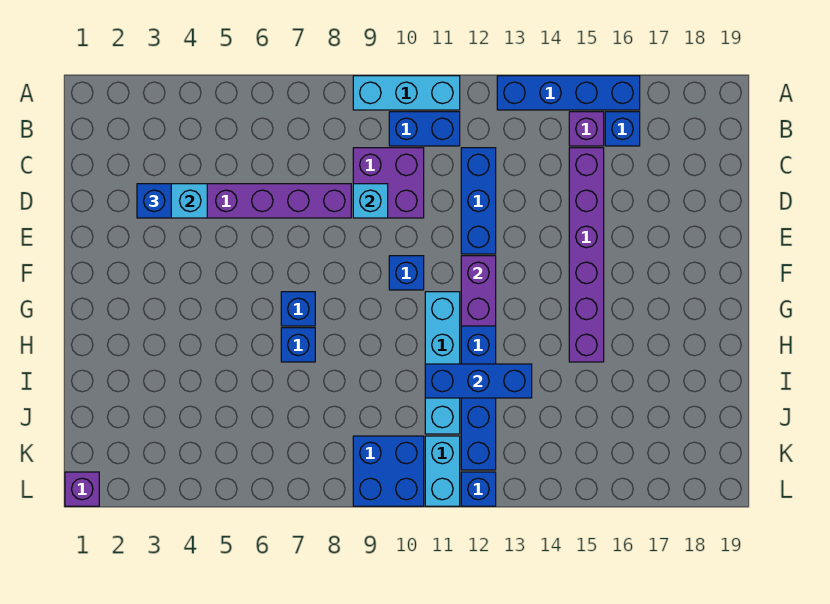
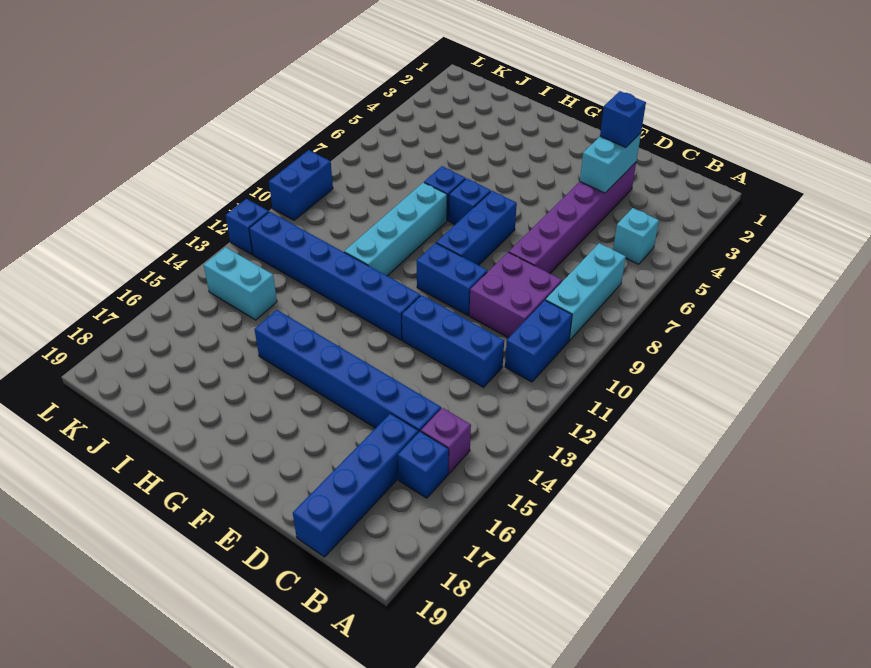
cyan brick A9:A11 level 1 -> cyan brick B7:B9 level 1
blue brick A13:A16 level 1 -> blue brick C16:C19 level 1
purple brick C15:H15 level 1 -> blue brick C15:H15 level 1
cyan brick D9 level 2 -> cyan brick B5 level 1
blue brick F10 level 1 -> blue brick E10:F10 level 1
purple brick F12:G12 level 2 -> none
cyan brick G11:J11 level 1 -> cyan brick H8:H11 level 1
blue brick I11:I13 level 2 -> blue brick F7:F9 level 1
blue brick K9:L10 level 1 -> blue brick L9:L10 level 1
cyan brick K11:L11 level 1 -> cyan brick J14:K14 level 1
purple brick L1 level 1 -> none

